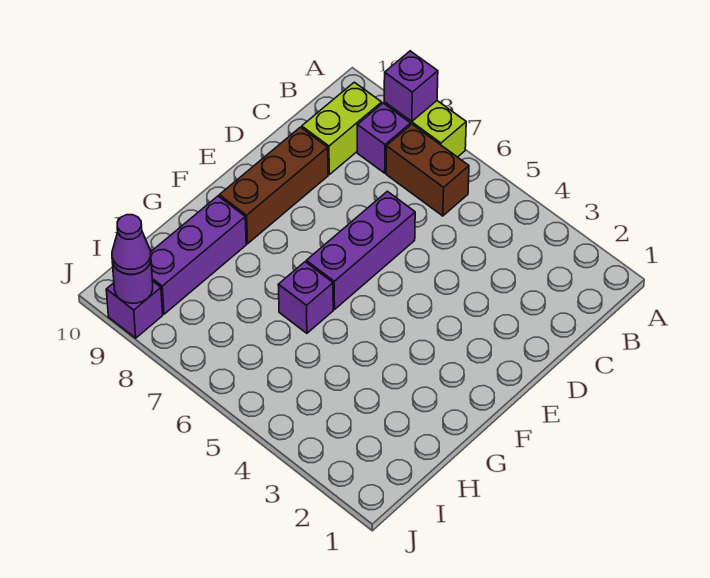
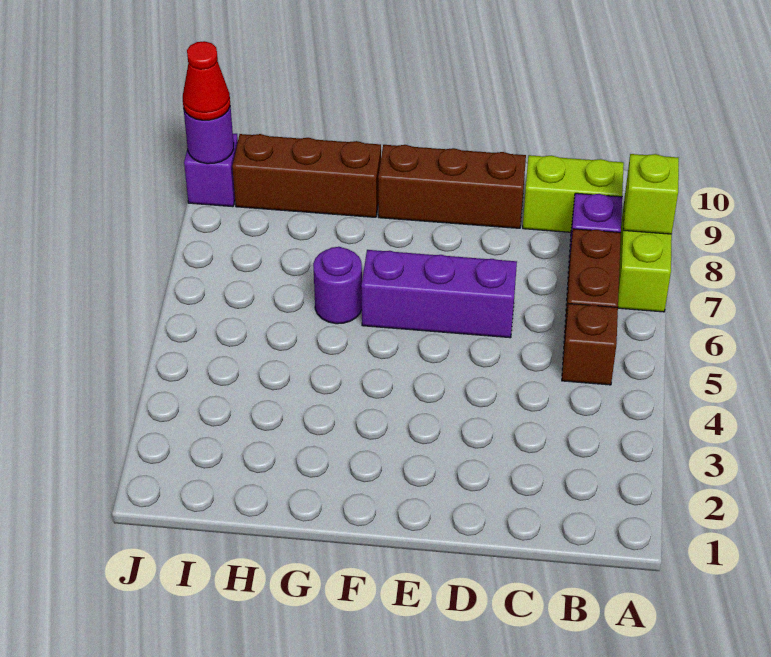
purple brick A8 level 2 -> lime brick A8 level 2
none -> brown brick B5 level 1
purple brick G6 level 1 -> purple round brick G6 level 1
purple brick G9:I9 level 1 -> brown brick G9:I9 level 1
purple cone J9 level 3 -> red cone J9 level 3

